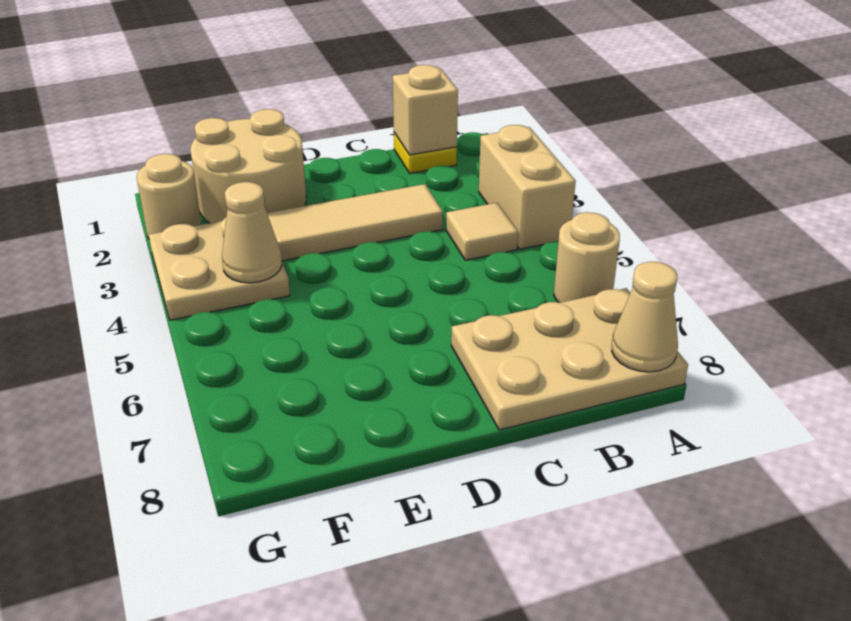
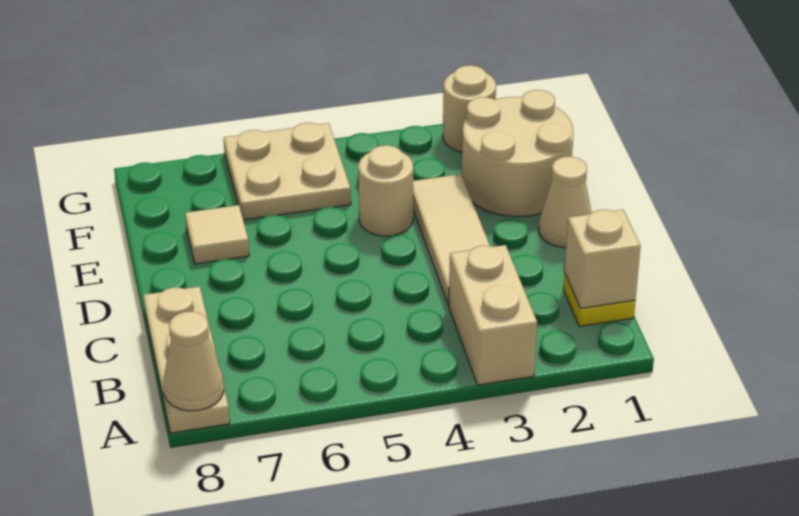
tan brick A3:A4 level 1 -> tan brick A3:B3 level 1
tan round brick A6 level 1 -> tan round brick E4 level 1
tan plate A7:C8 level 1 -> tan plate A8:C8 level 1
tan tile B4 level 1 -> tan tile E7 level 1
tan plate F3:G4 level 1 -> tan plate F5:G6 level 1
tan cone F4 level 2 -> tan cone D1 level 1

